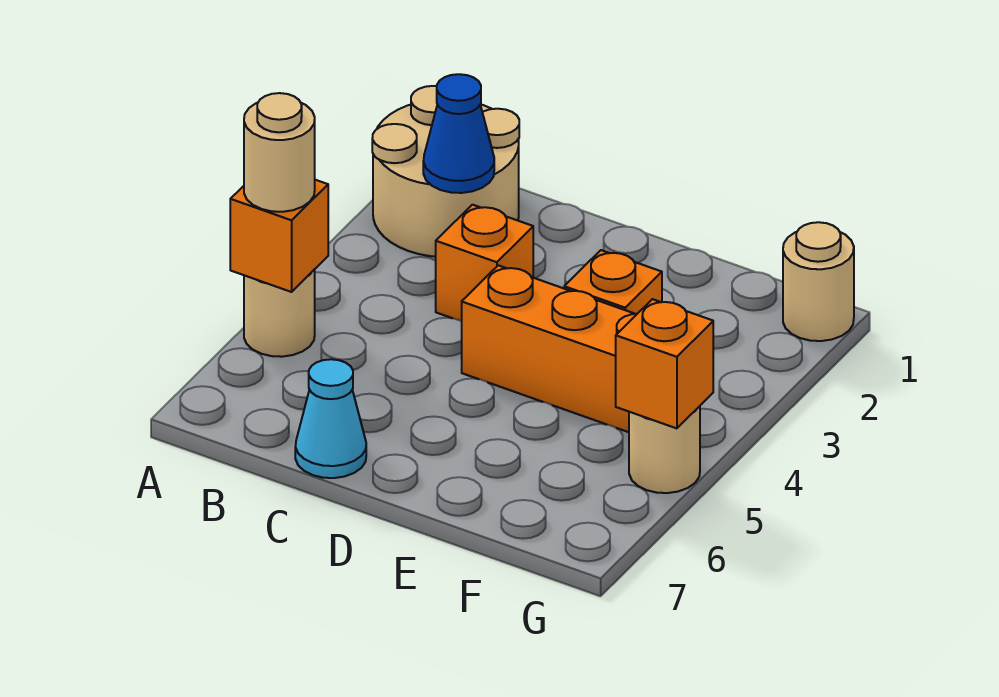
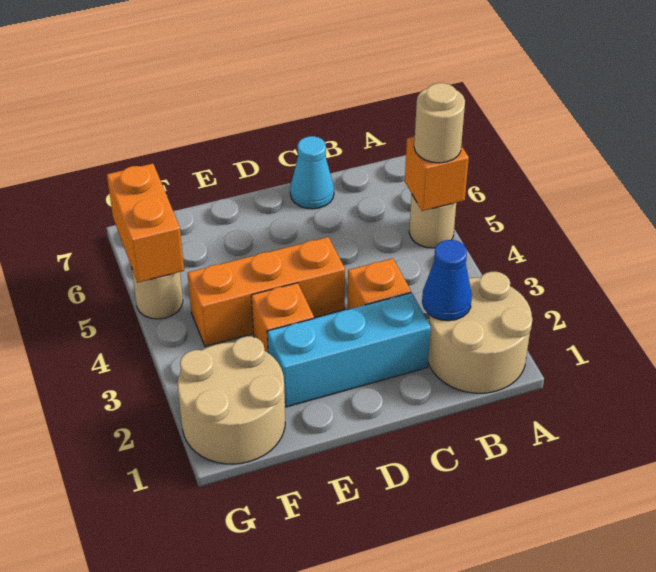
none -> cyan brick C2:E2 level 1
tan round brick G1 level 1 -> tan round brick F1:G2 level 1
orange brick G5 level 2 -> orange brick G5:G6 level 2

